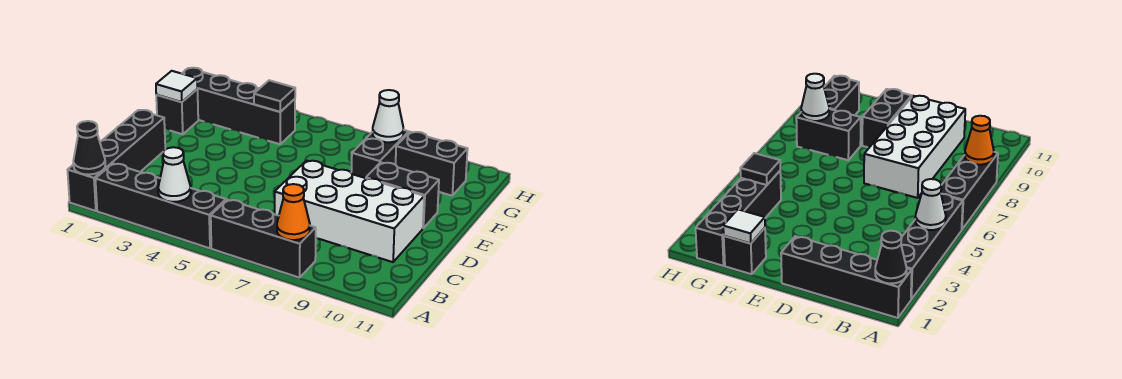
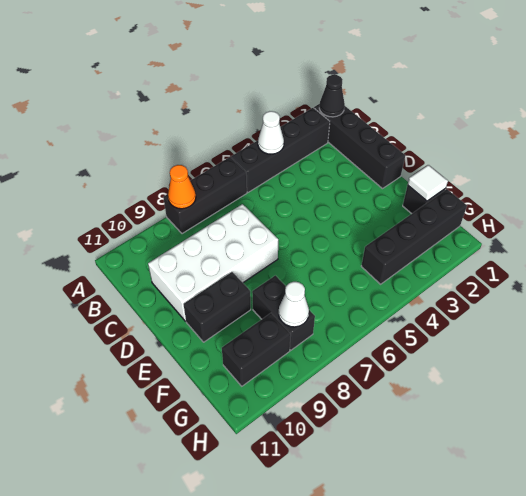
black tile G4 level 2 -> none

